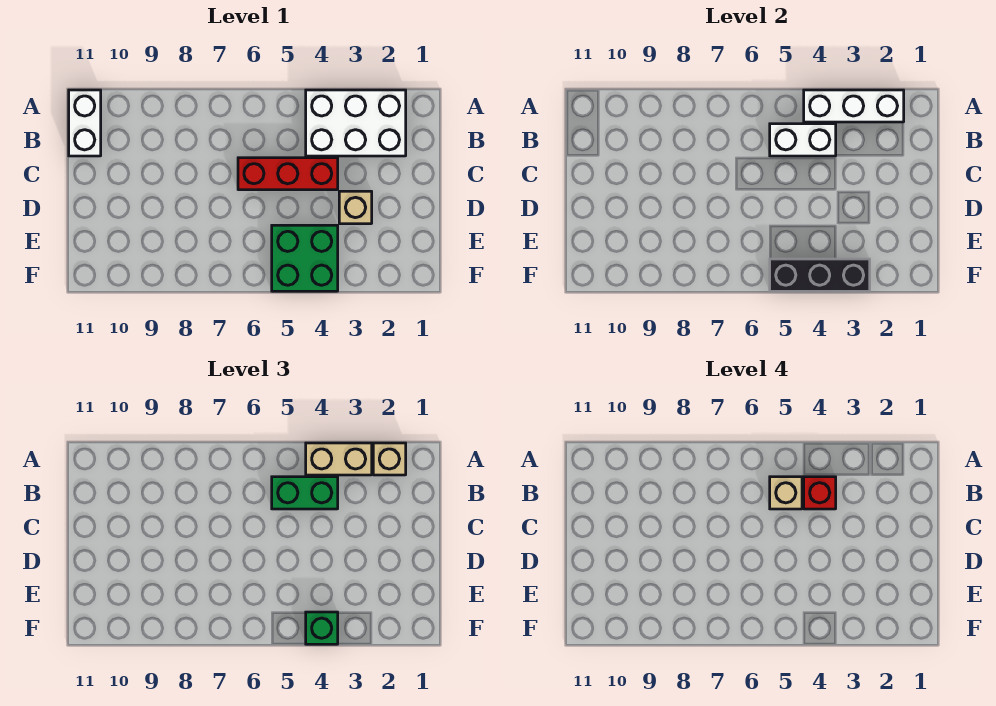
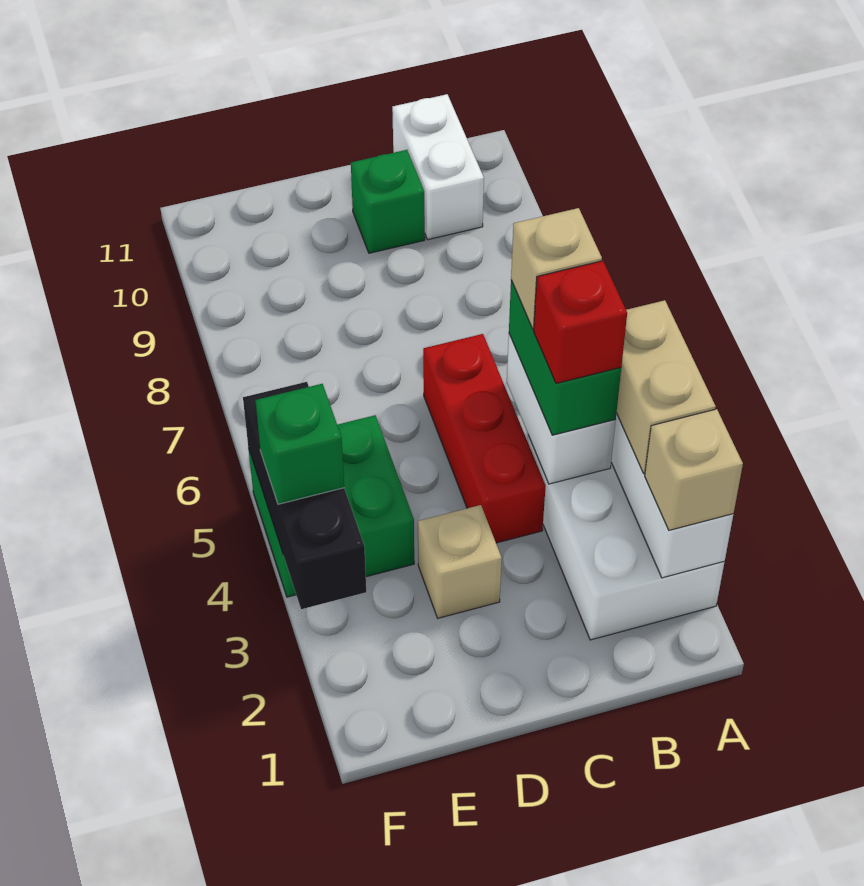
white brick A11:B11 level 1 -> white brick B10:B11 level 1
none -> green brick C10 level 1

